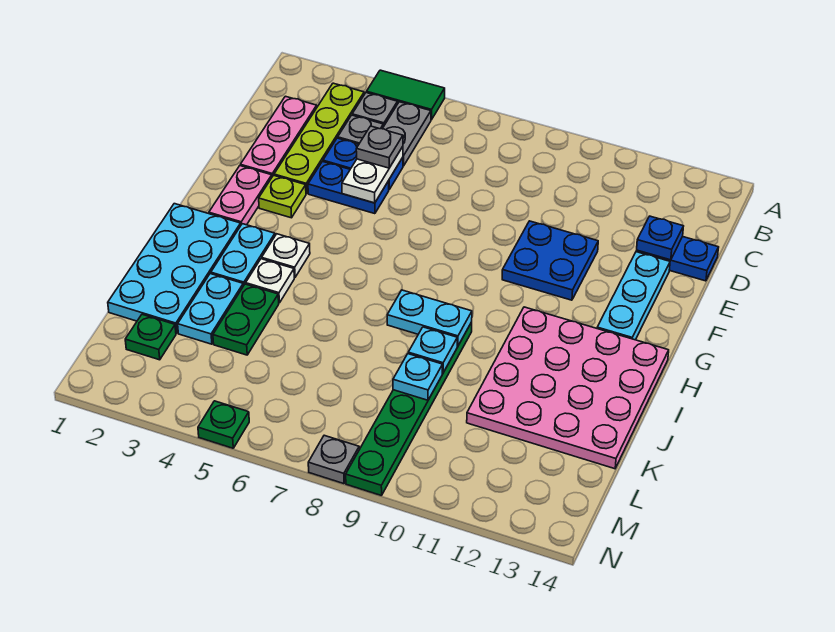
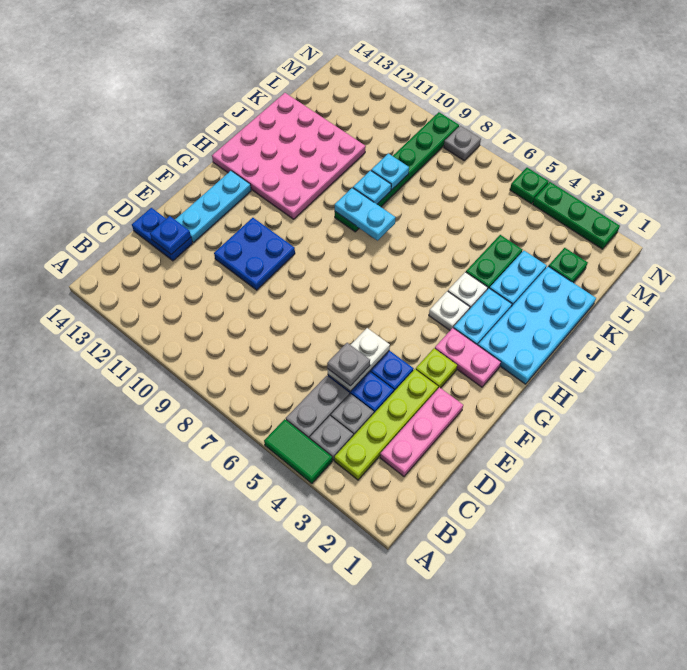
pink plate F2:G2 level 1 -> pink plate G2:G3 level 1
none -> green plate N2:N4 level 1

